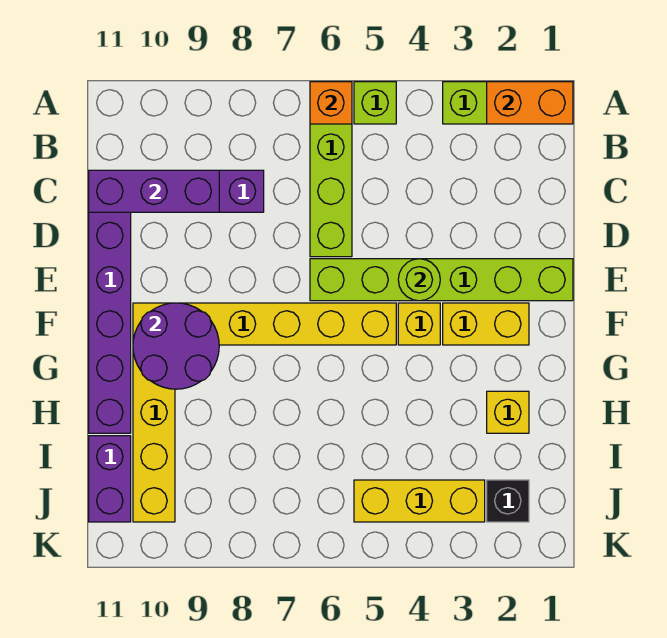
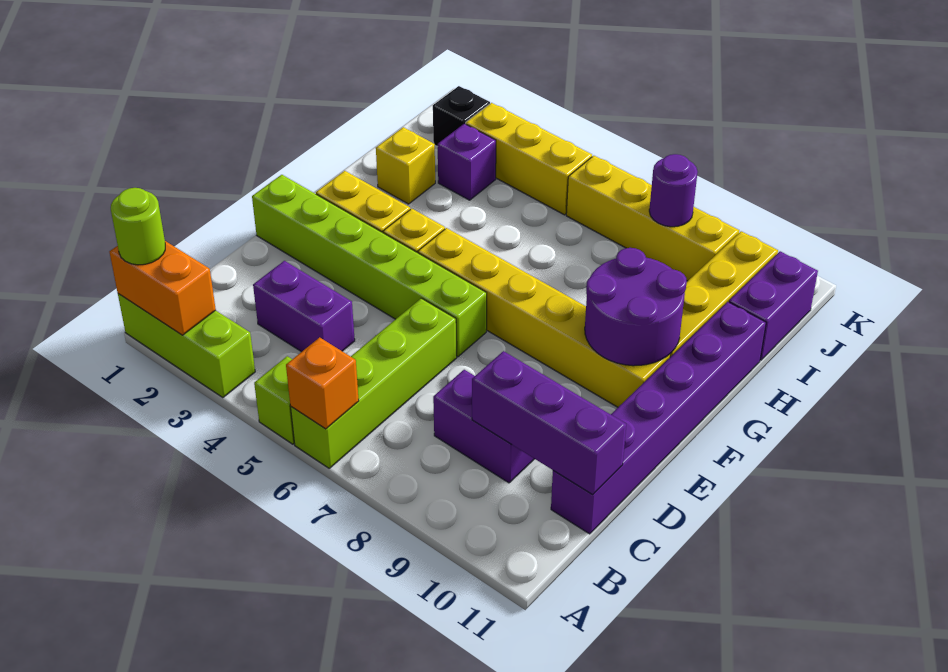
none -> purple brick C3:C4 level 1
lime round brick E4 level 2 -> lime round brick A1 level 3
none -> purple brick I3 level 1
none -> yellow brick J6:J9 level 1
none -> purple round brick J8 level 2

